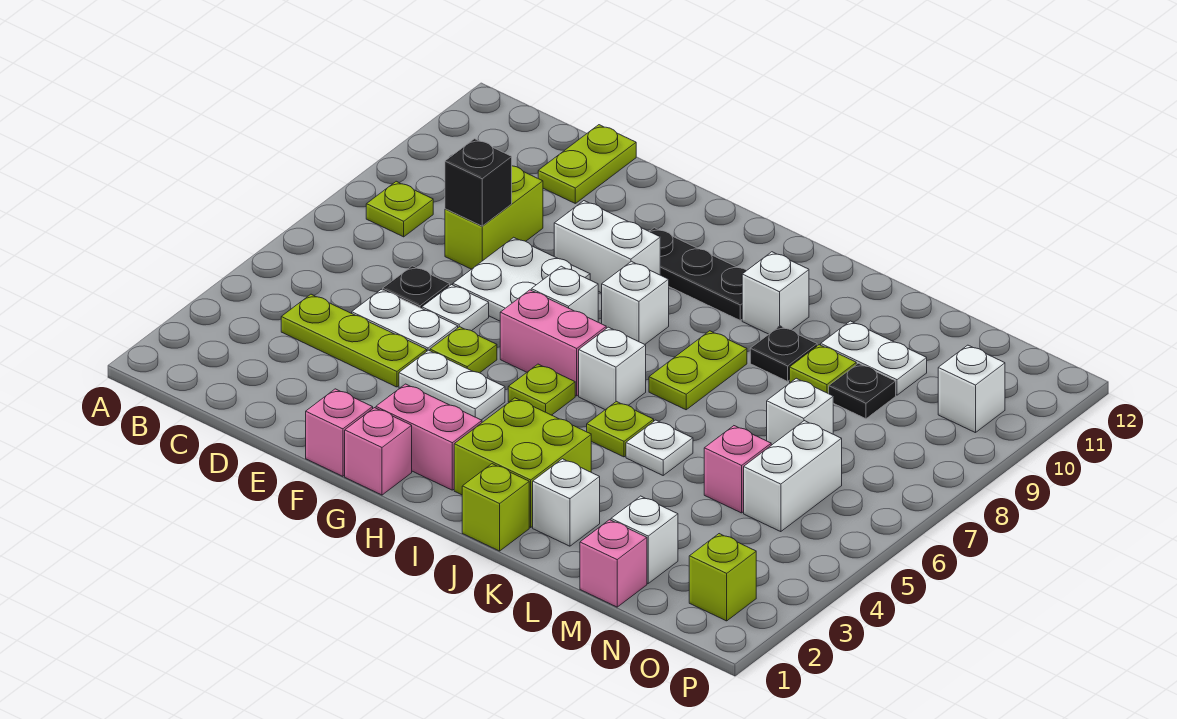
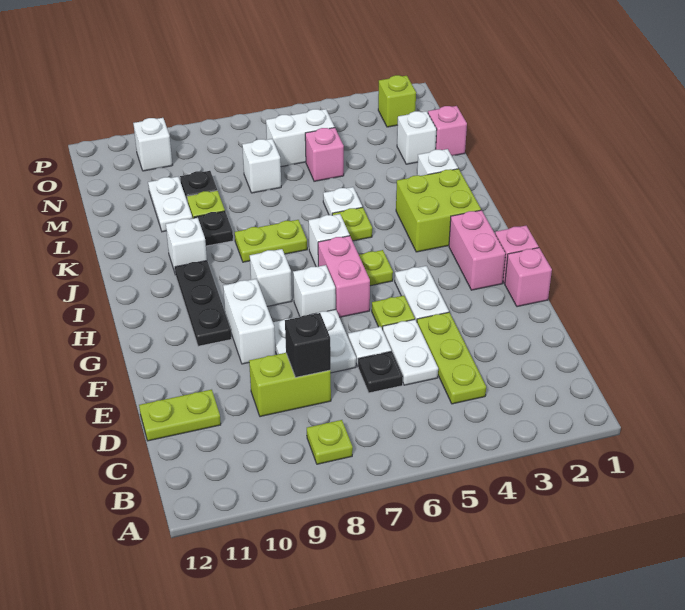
lime brick J1 level 1 -> none

